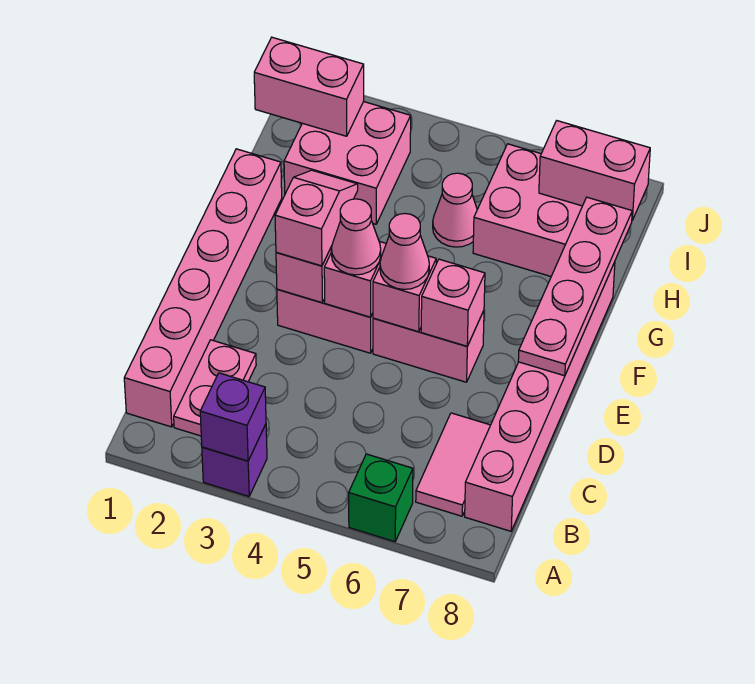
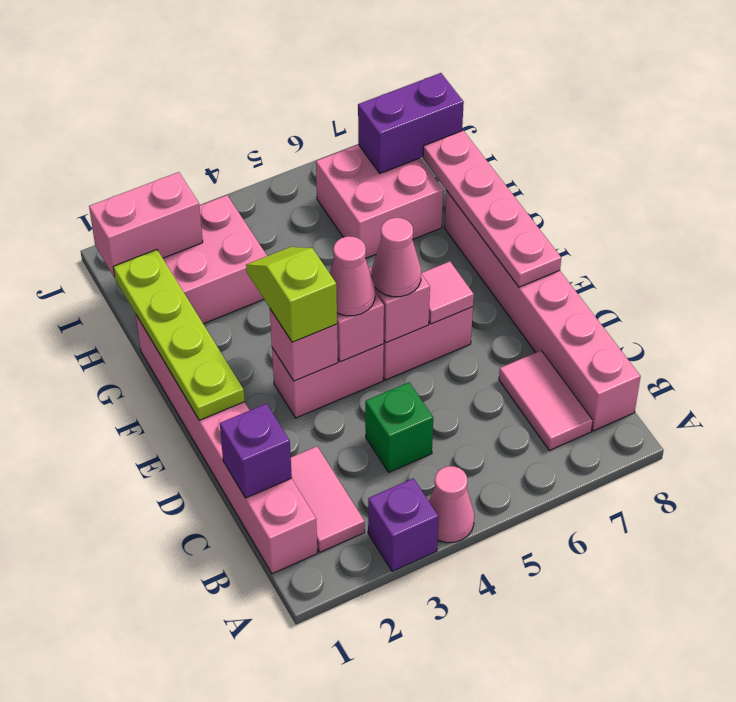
purple brick A3 level 2 -> purple brick C1 level 2
green brick A6 level 1 -> green brick C4 level 1
pink plate B2:C2 level 1 -> pink tile B2:C2 level 1
none -> lime plate E1:H1 level 2
pink slope E3:F3 level 3 top E -> lime slope E3:F3 level 3 top E
pink brick E6 level 2 -> pink tile E6 level 2
pink cone H5 level 1 -> pink cone A4 level 1
pink brick I7:I8 level 2 -> purple brick I7:I8 level 2

